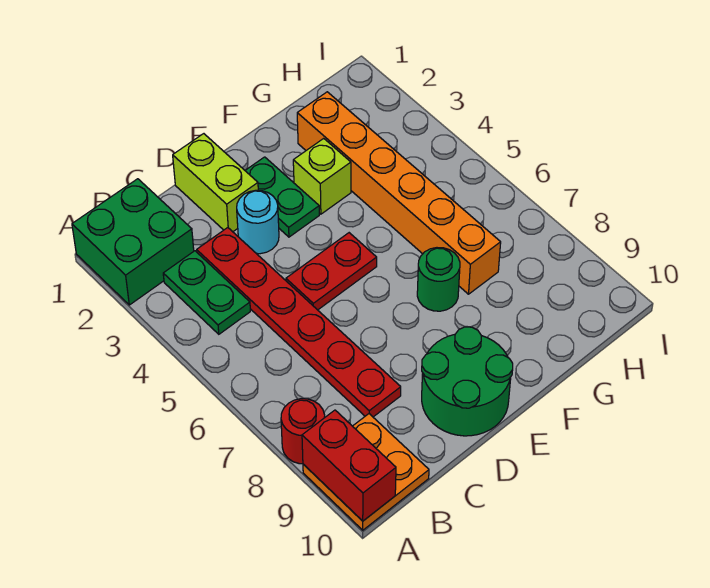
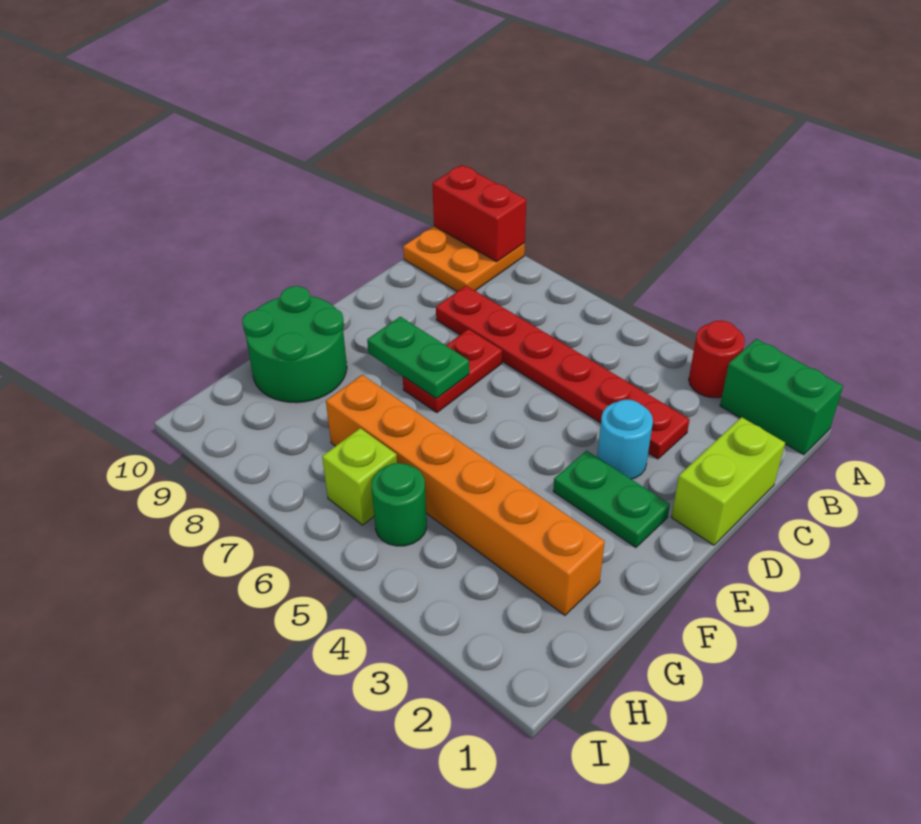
green brick A1:B2 level 1 -> green brick A1:A2 level 1
red round brick A8 level 1 -> red round brick A3 level 1
green plate B3:B4 level 1 -> green plate E7:E8 level 2
lime brick D1:D2 level 1 -> lime brick C1:D1 level 1
red plate D5:E5 level 1 -> red plate D7:E7 level 1
green round brick D9:E10 level 1 -> green round brick F9:G10 level 1
lime brick F3 level 1 -> lime brick H6 level 1
green round brick F7 level 1 -> green round brick H5 level 1

